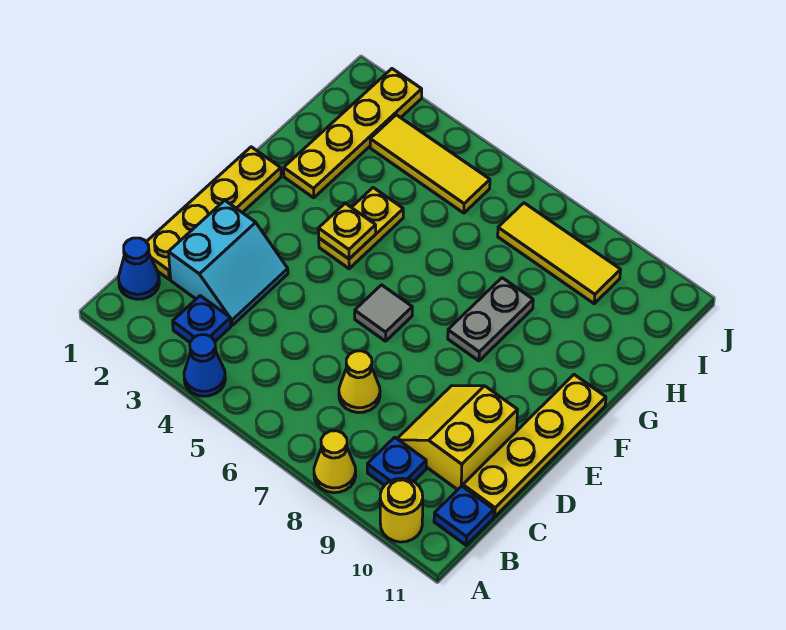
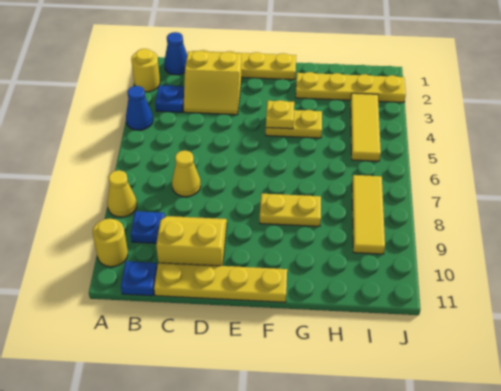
none -> yellow round brick A2 level 1
cyan slope C2:D3 level 1 top 2 -> yellow slope C2:D3 level 1 top 2
grey tile E6 level 1 -> none
grey plate F8:G8 level 1 -> yellow plate F8:G8 level 1

